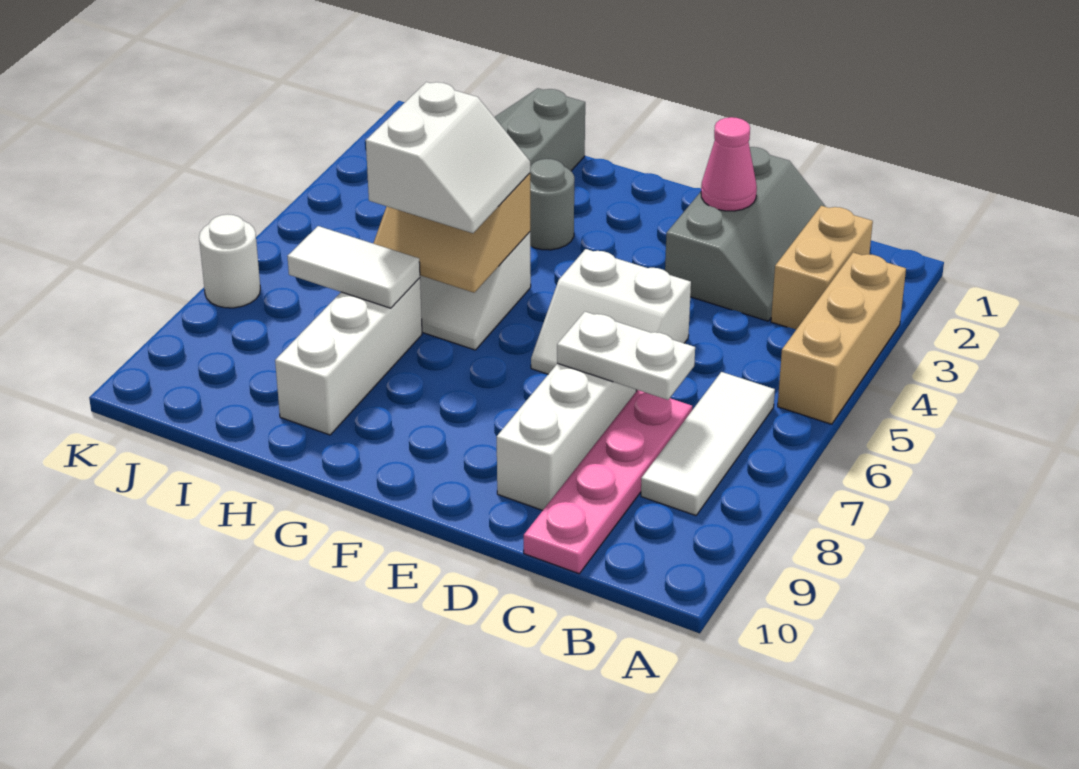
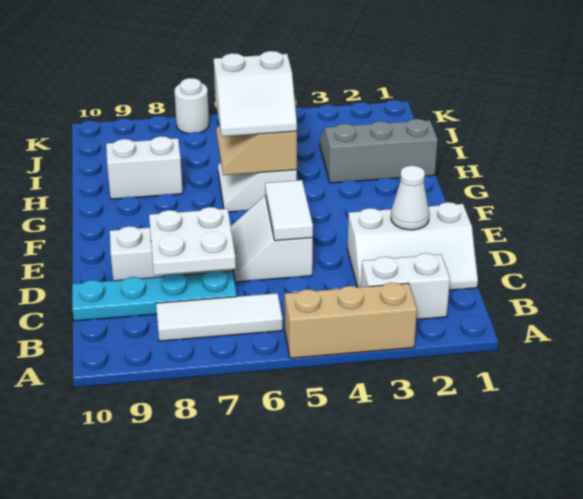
tan brick B2:B3 level 1 -> white brick B2:B3 level 1
grey slope C1:D3 level 1 top D -> white slope C1:D3 level 1 top D
pink plate C7:C10 level 1 -> cyan plate C7:C10 level 1
white plate C7:D7 level 2 -> white plate C7:D8 level 2
pink cone D2 level 2 -> white cone D2 level 2
grey round brick G3 level 1 -> none
white brick H7:H9 level 1 -> white brick H8:H9 level 1
white tile H7:I7 level 2 -> white tile D5:E5 level 2

